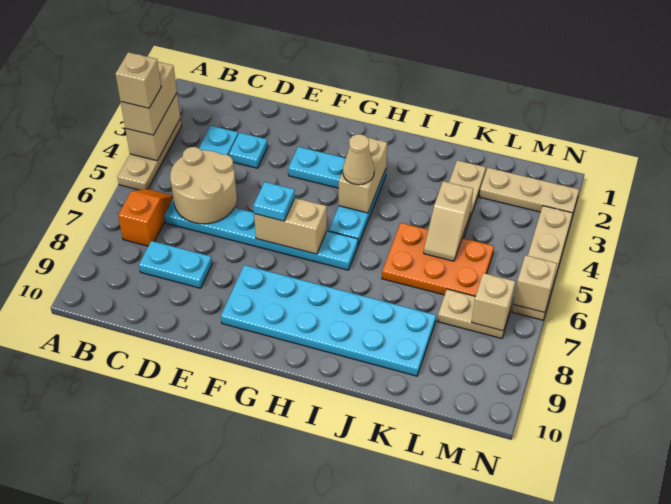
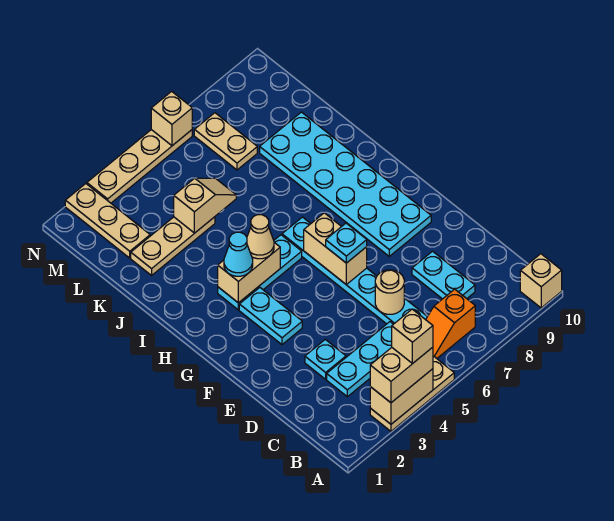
tan round brick C5:D6 level 2 -> tan round brick D6 level 2
none -> cyan cone H3 level 3
orange plate J5:L6 level 1 -> none
tan brick M7 level 2 -> tan brick A10 level 1

